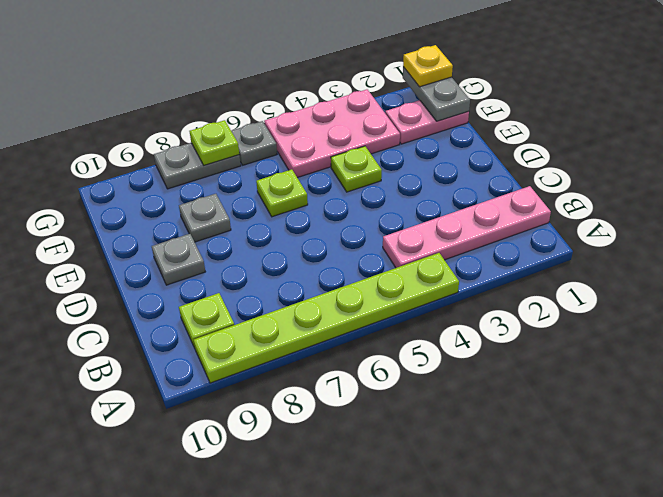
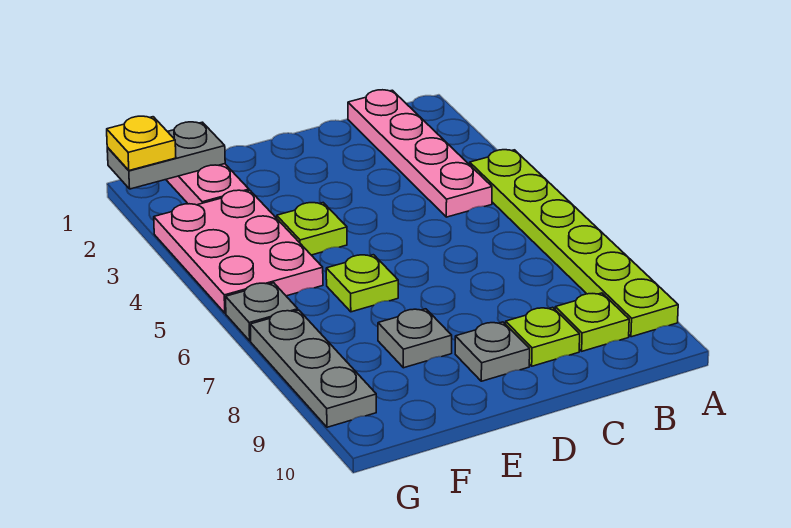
grey plate G7:G8 level 1 -> grey plate G7:G9 level 1
lime plate G7 level 2 -> lime plate C9 level 1

